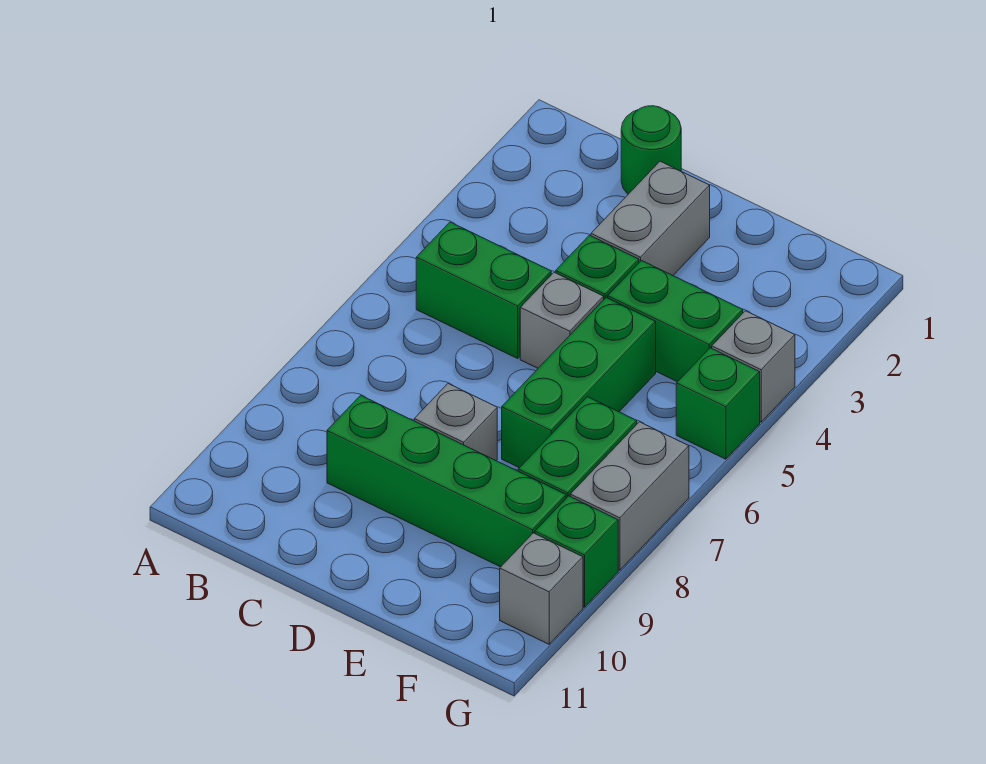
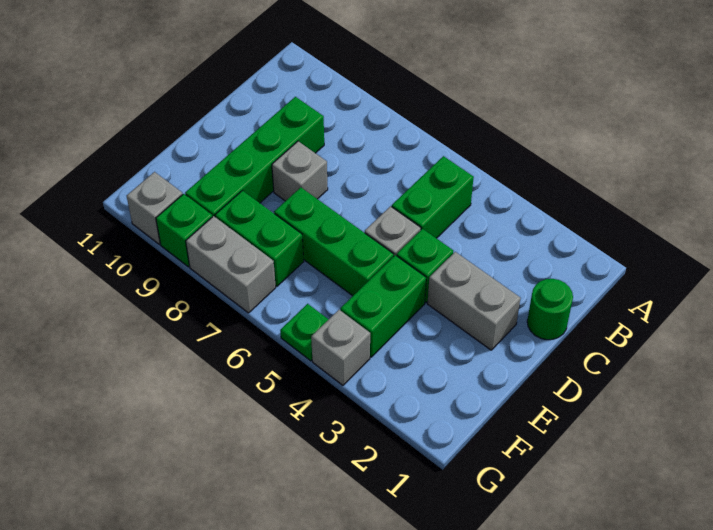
green brick G5 level 1 -> green plate G5 level 1

